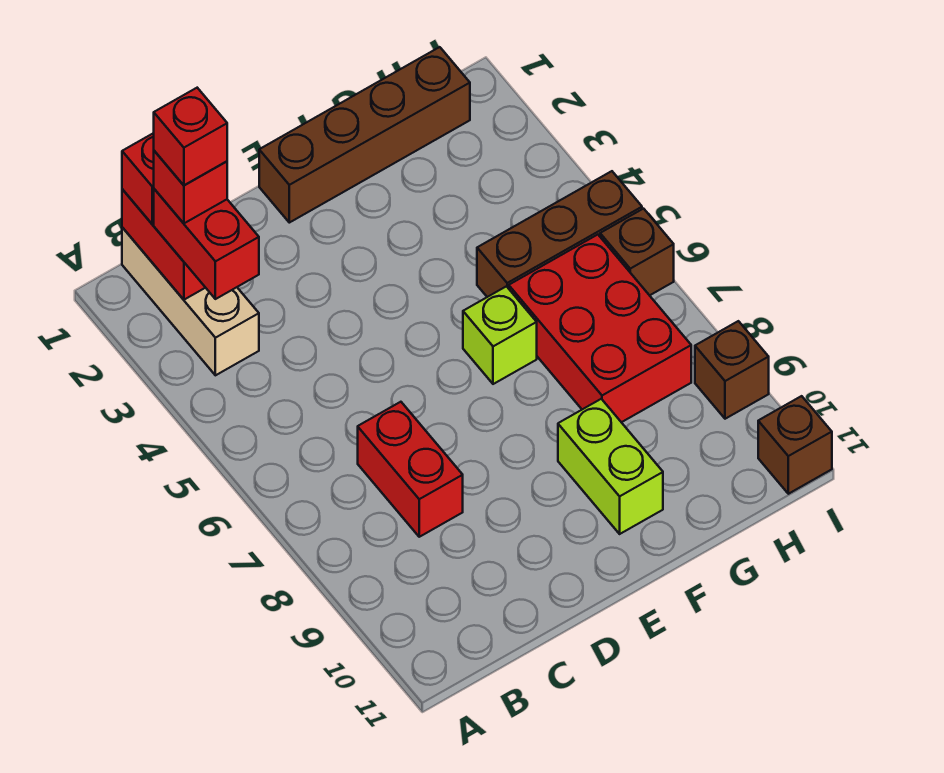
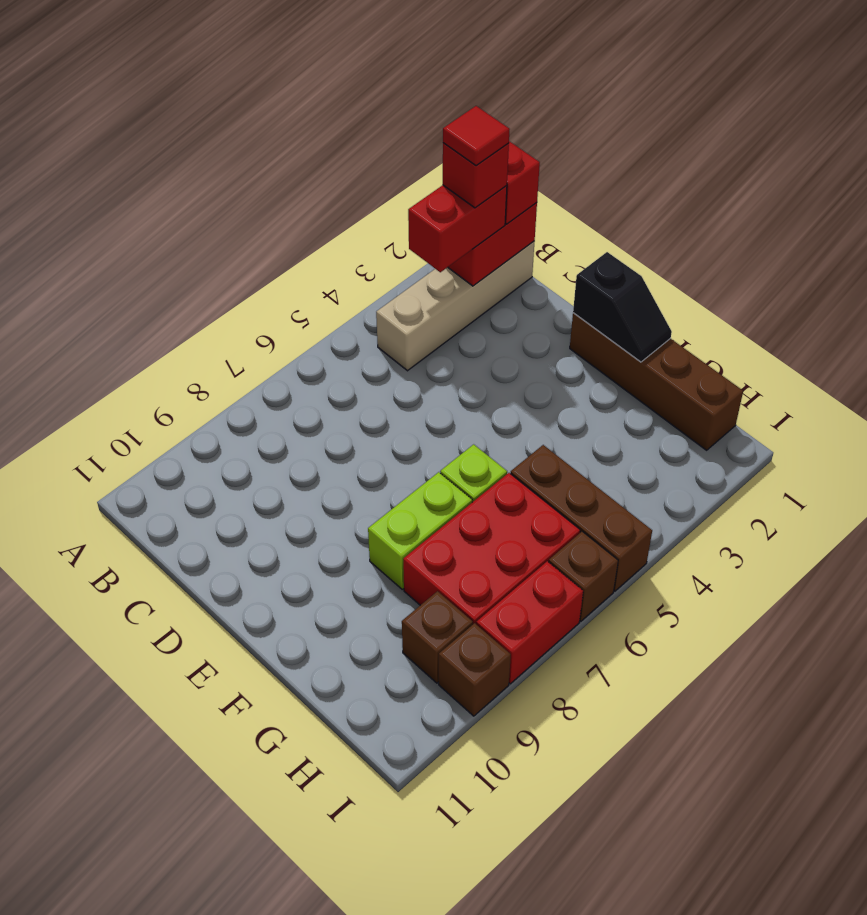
tan brick B1:B3 level 1 -> tan brick B1:B4 level 1
red brick B2 level 5 -> red tile B2 level 5
red brick C7:C8 level 1 -> red brick I7:I8 level 1
none -> black slope E1:F1 level 2 top E
lime brick F9:F10 level 1 -> lime brick F7:F8 level 1
brown brick I11 level 1 -> brown brick H9 level 1

